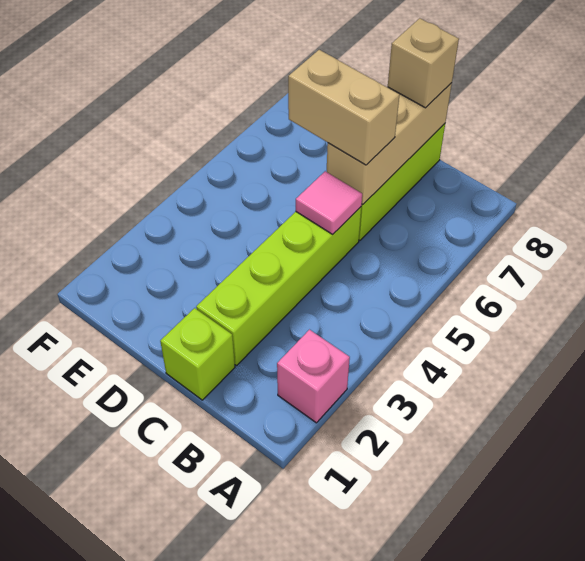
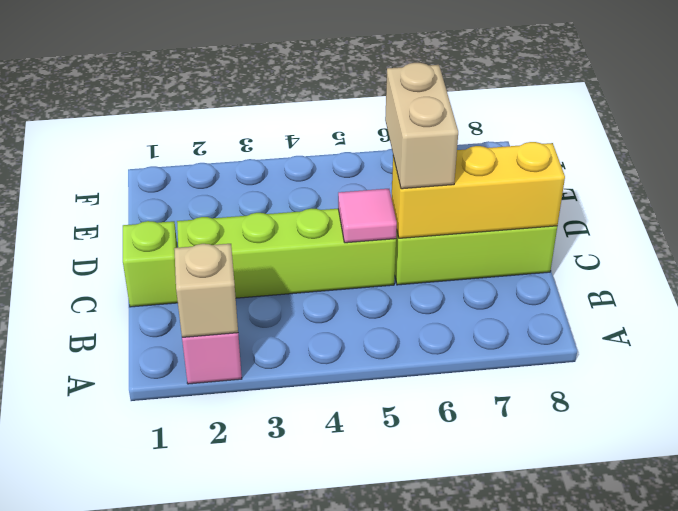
tan brick C6:C8 level 2 -> yellow brick C6:C8 level 2
tan brick C8 level 3 -> tan brick A2 level 2

